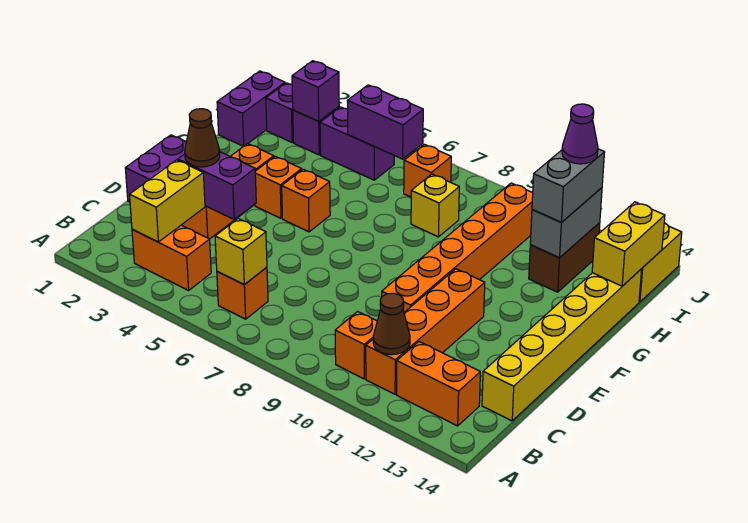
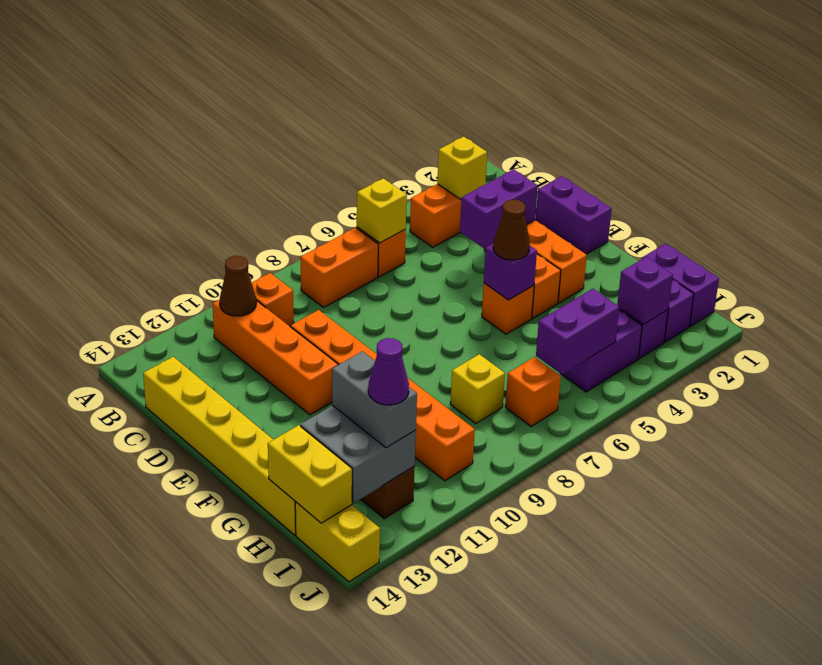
yellow brick B3:C3 level 2 -> yellow brick B3 level 2
orange brick B12:B13 level 1 -> orange brick B7:B8 level 1
brown cone D3 level 3 -> brown cone F5 level 3
none -> purple brick F5 level 2
grey brick H12:I12 level 2 -> grey brick H12:I13 level 2

